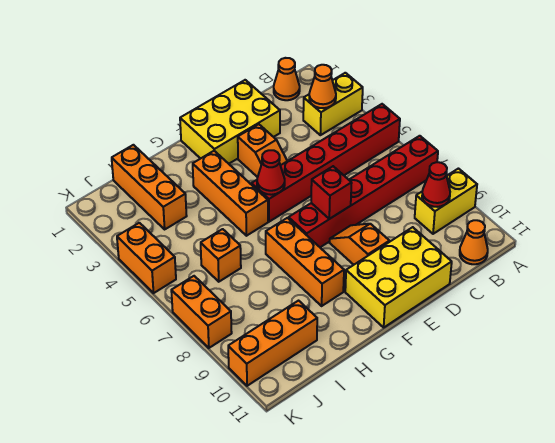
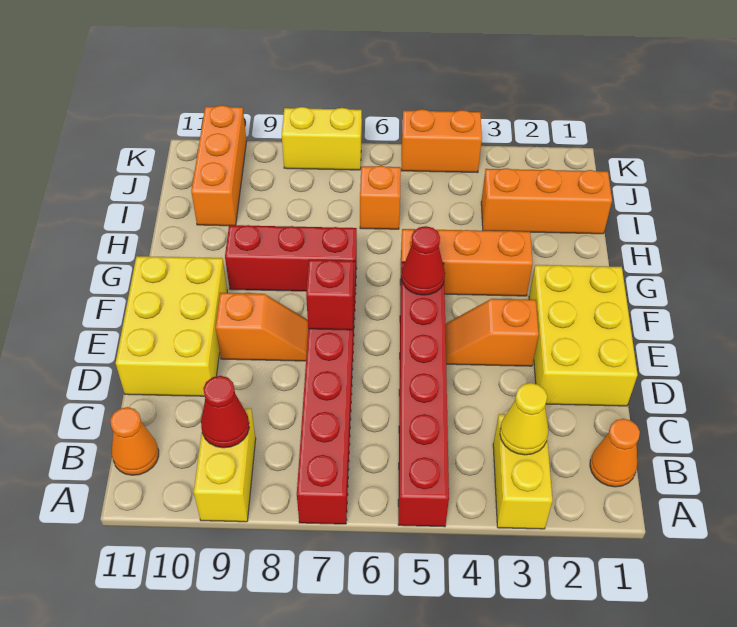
orange cone B3 level 2 -> yellow cone B3 level 2
orange brick G7:G9 level 1 -> red brick G7:G9 level 1
orange brick K7:K8 level 1 -> yellow brick K7:K8 level 1

